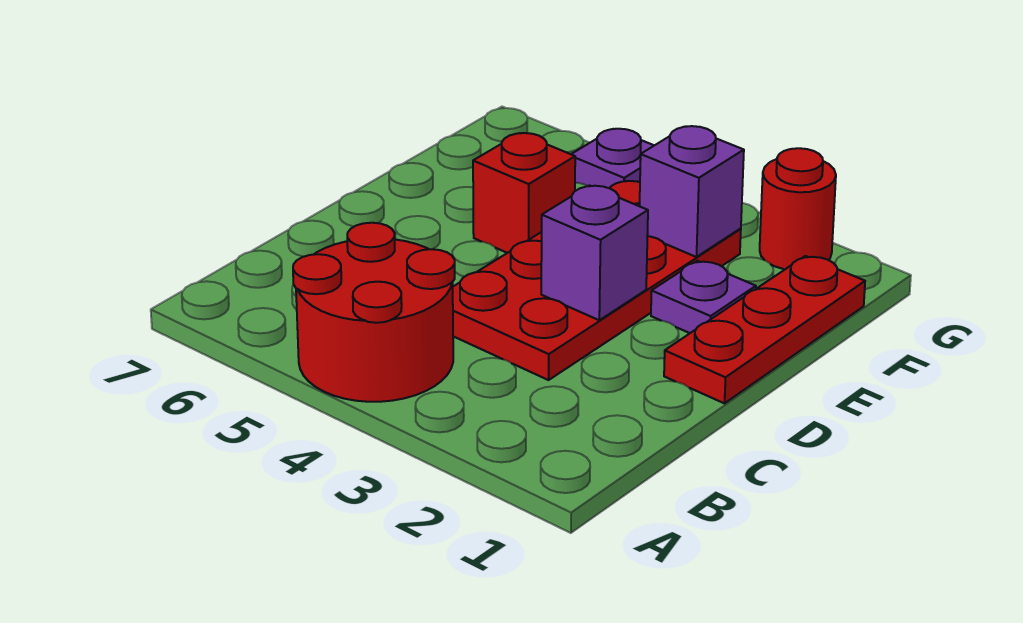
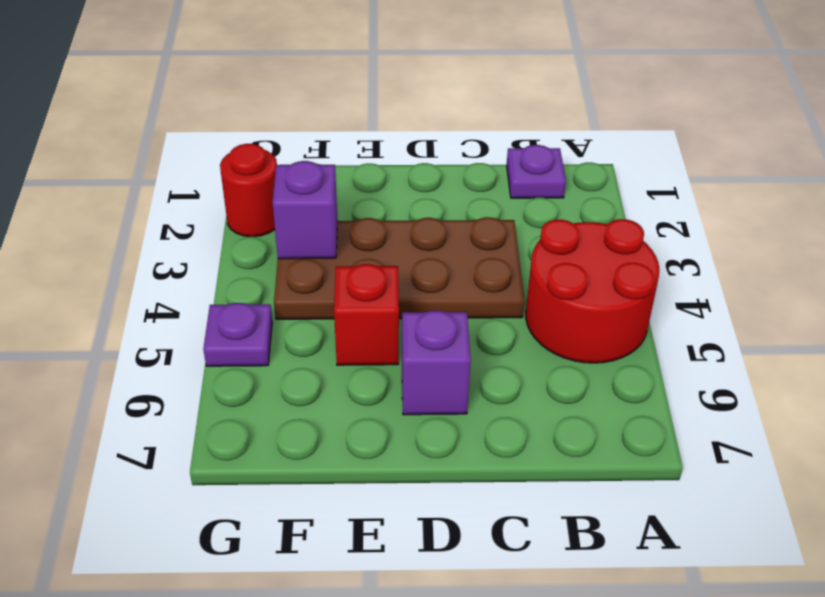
red plate C3:F4 level 1 -> brown plate C3:F4 level 1
red plate D1:F1 level 1 -> none
purple brick D3 level 2 -> purple brick D6 level 1
purple plate E2 level 1 -> purple plate B1 level 1

